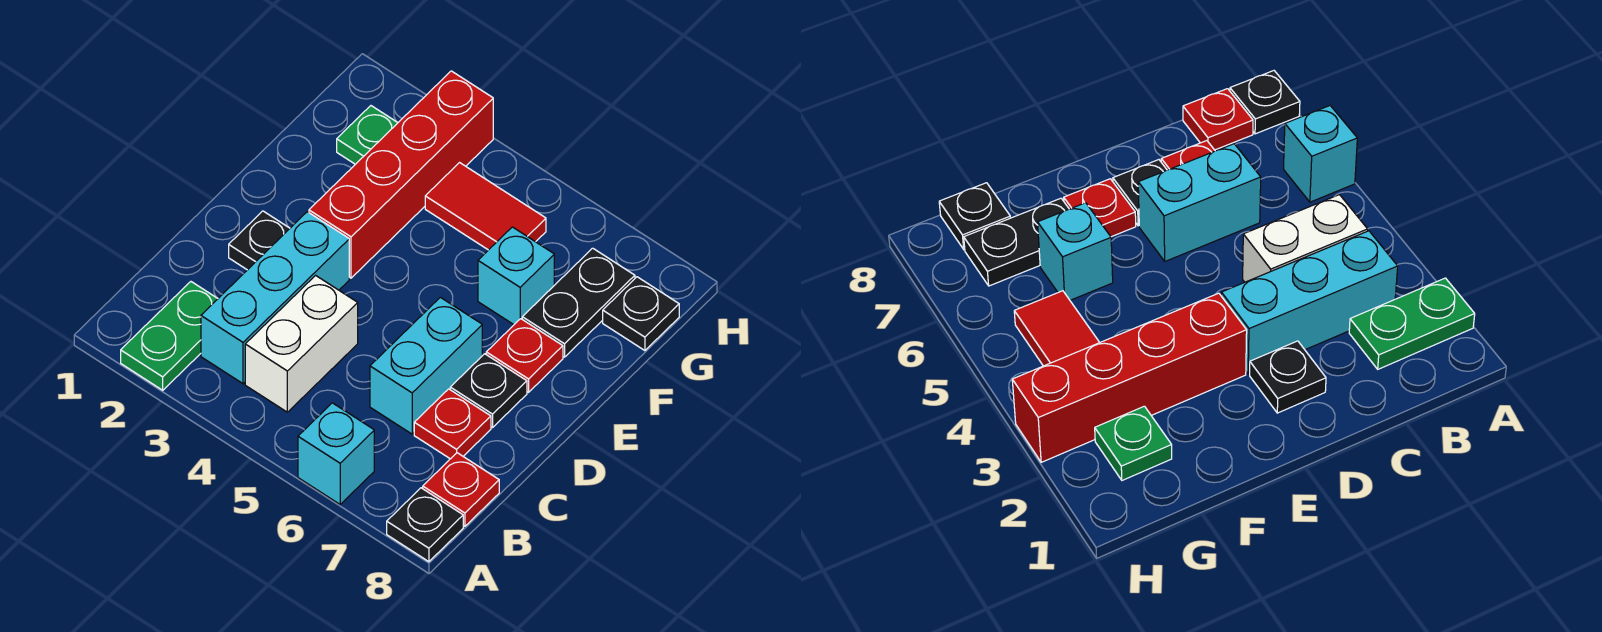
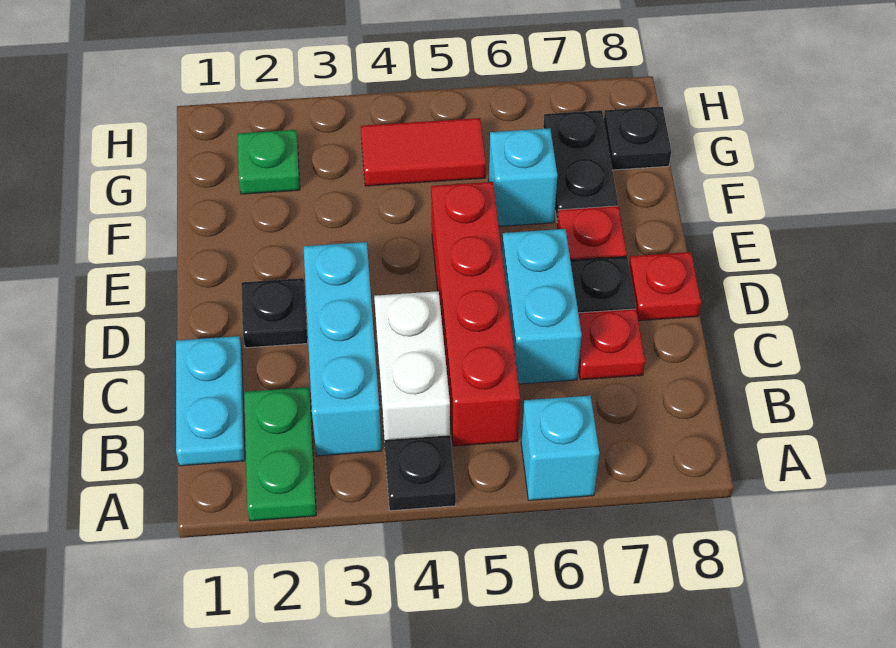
black plate A8 level 1 -> black plate A4 level 1
none -> cyan plate B1:C1 level 1
red plate B8 level 1 -> red plate D8 level 1
red brick E3:H3 level 1 -> red brick B5:E5 level 1

